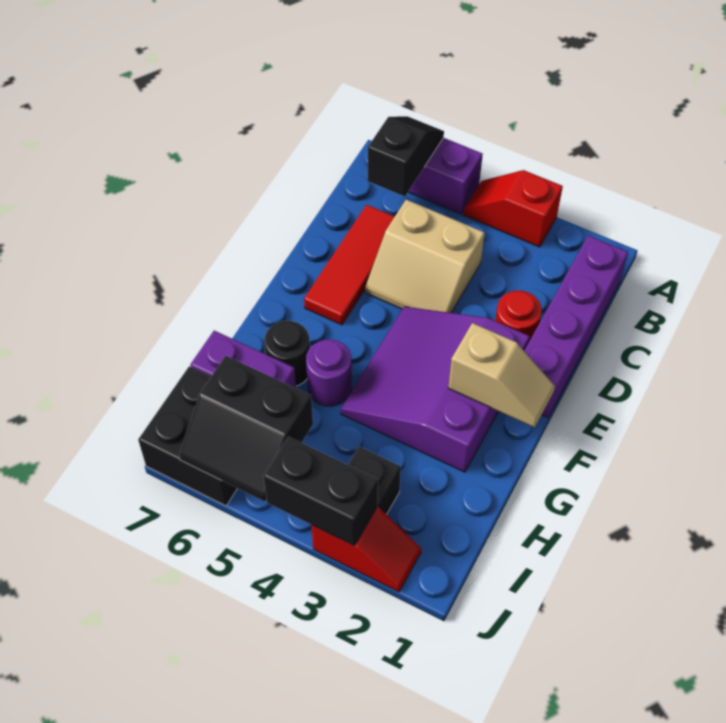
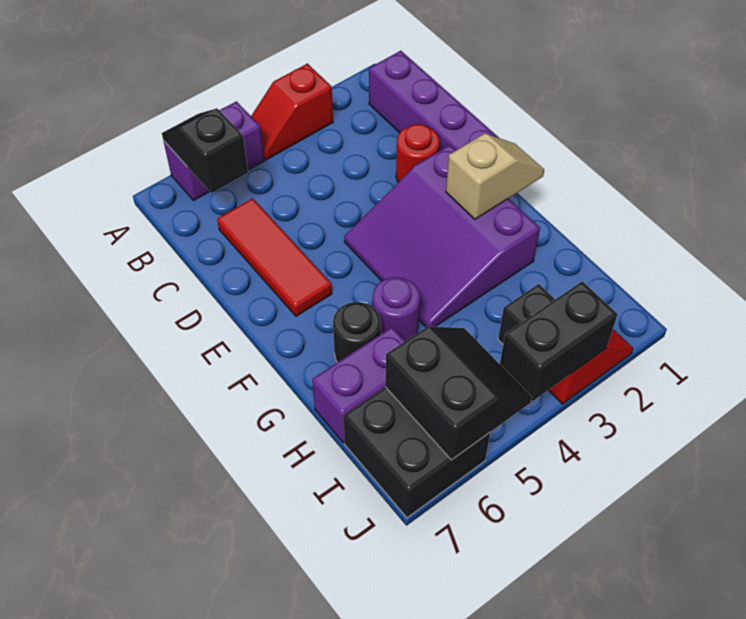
tan slope C4:D5 level 1 top C -> none
black slope I5:J6 level 2 top I -> black slope I5:J6 level 2 top 6

